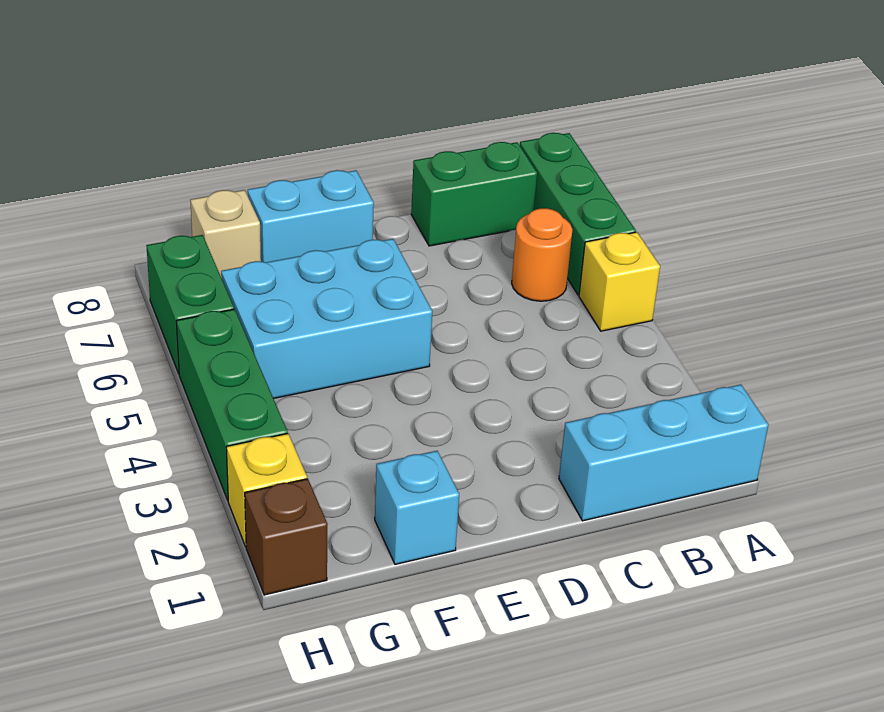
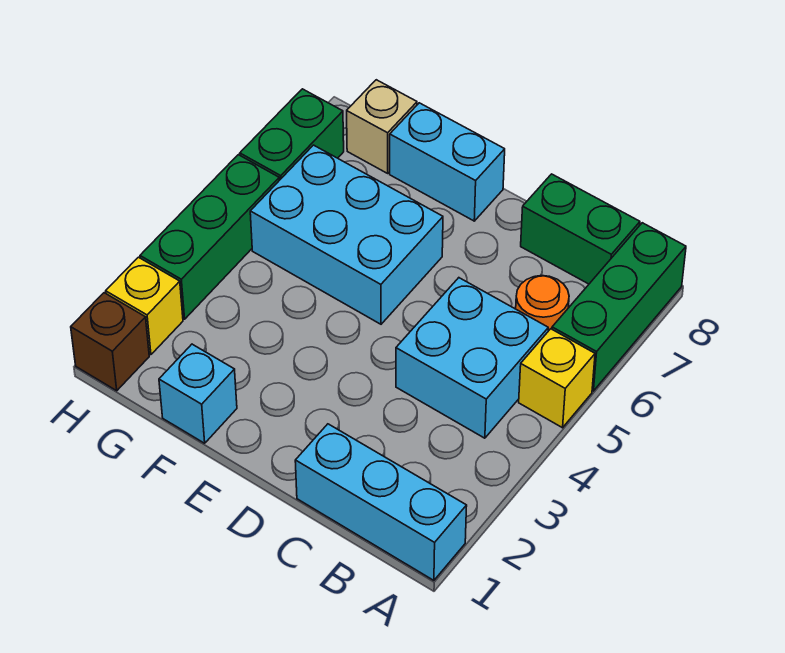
none -> cyan brick B4:C5 level 1

